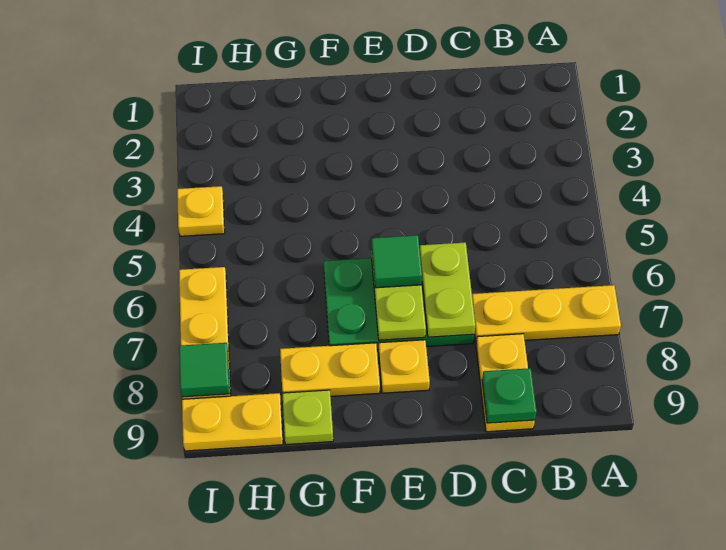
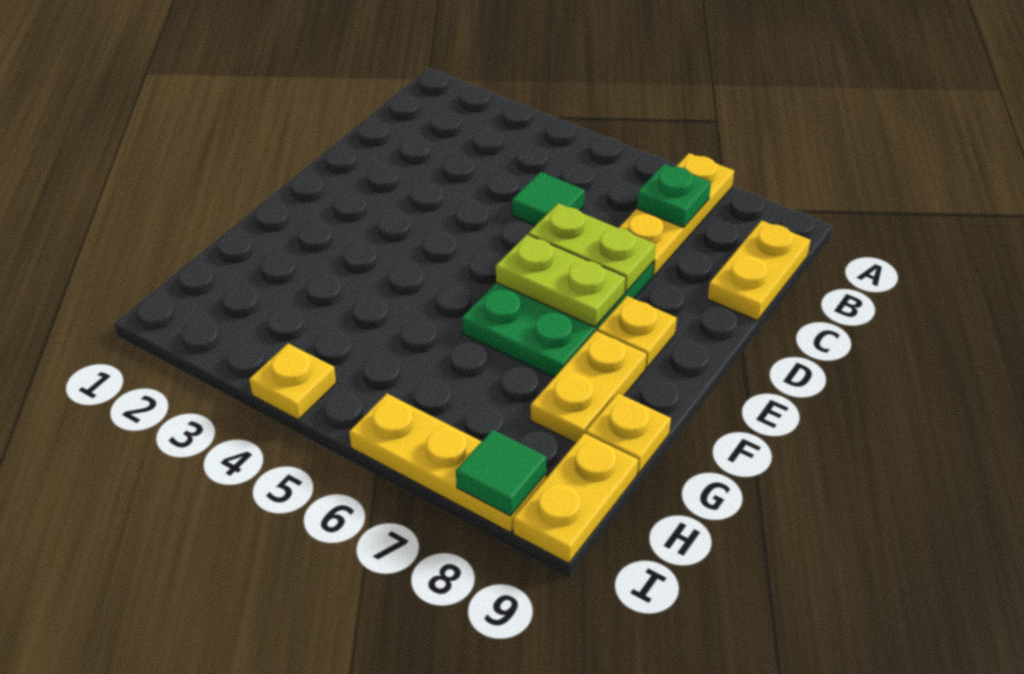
yellow plate C8:C9 level 1 -> yellow plate B9:C9 level 1
green plate C9 level 2 -> green plate B7 level 2
green tile E6 level 3 -> green tile C5 level 1
lime plate G9 level 1 -> yellow plate G9 level 1

